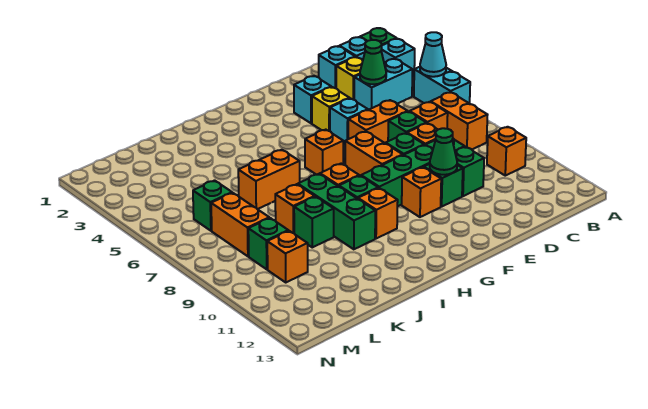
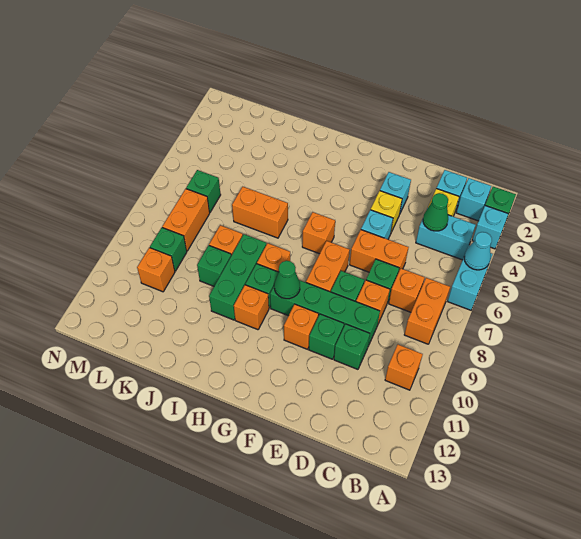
green cone E10 level 2 -> green cone G9 level 2

